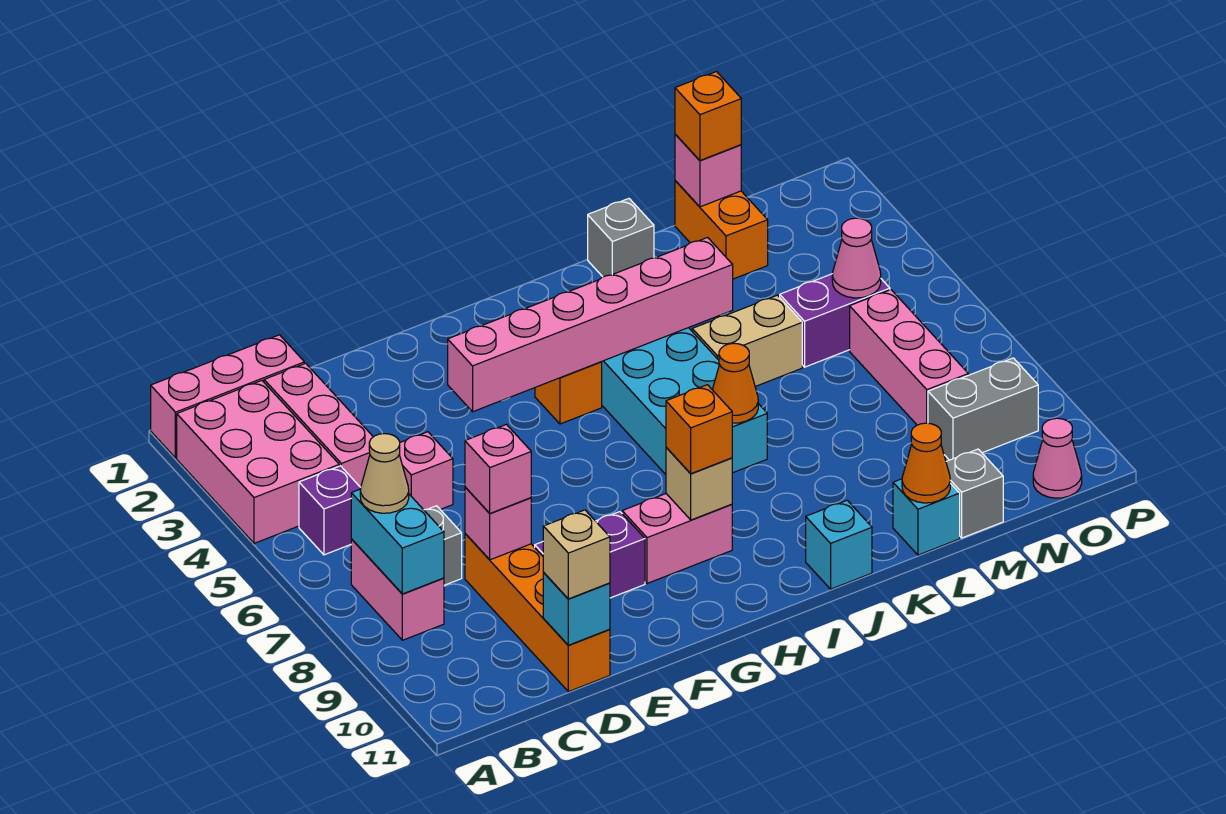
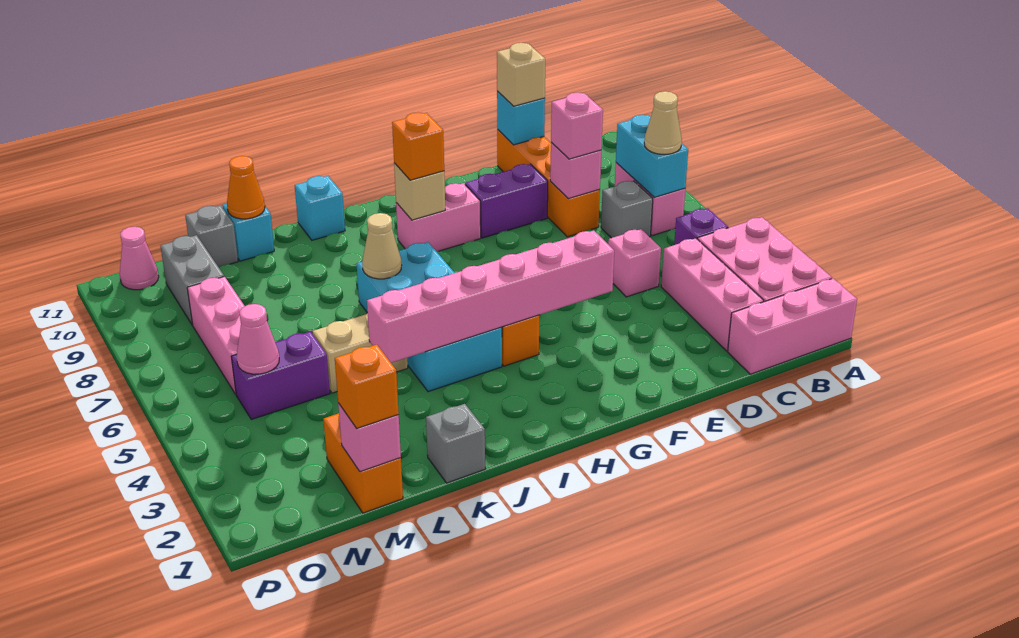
orange cone J7 level 2 -> tan cone J7 level 2
grey brick N9:O9 level 1 -> grey brick N9:N10 level 1

